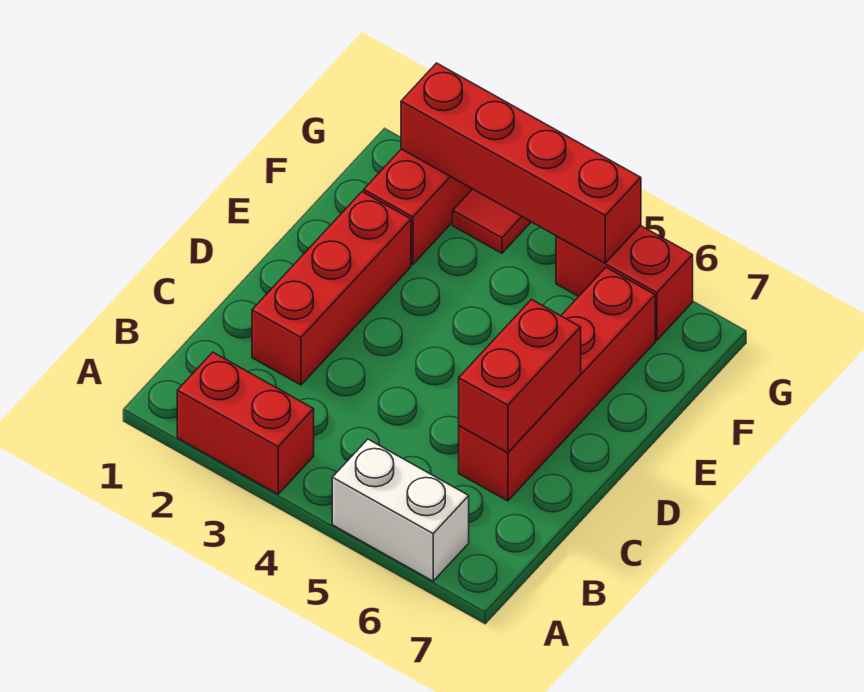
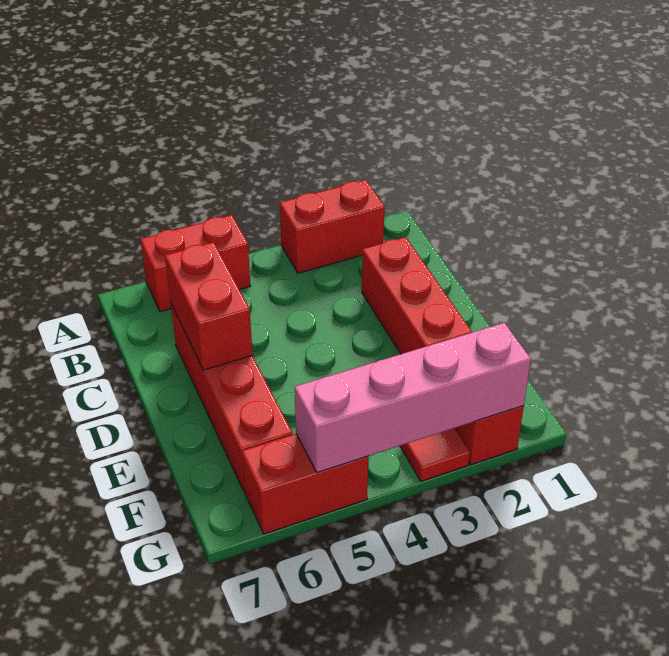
white brick A5:A6 level 1 -> red brick A5:A6 level 1
red brick G2:G5 level 2 -> pink brick G2:G5 level 2

